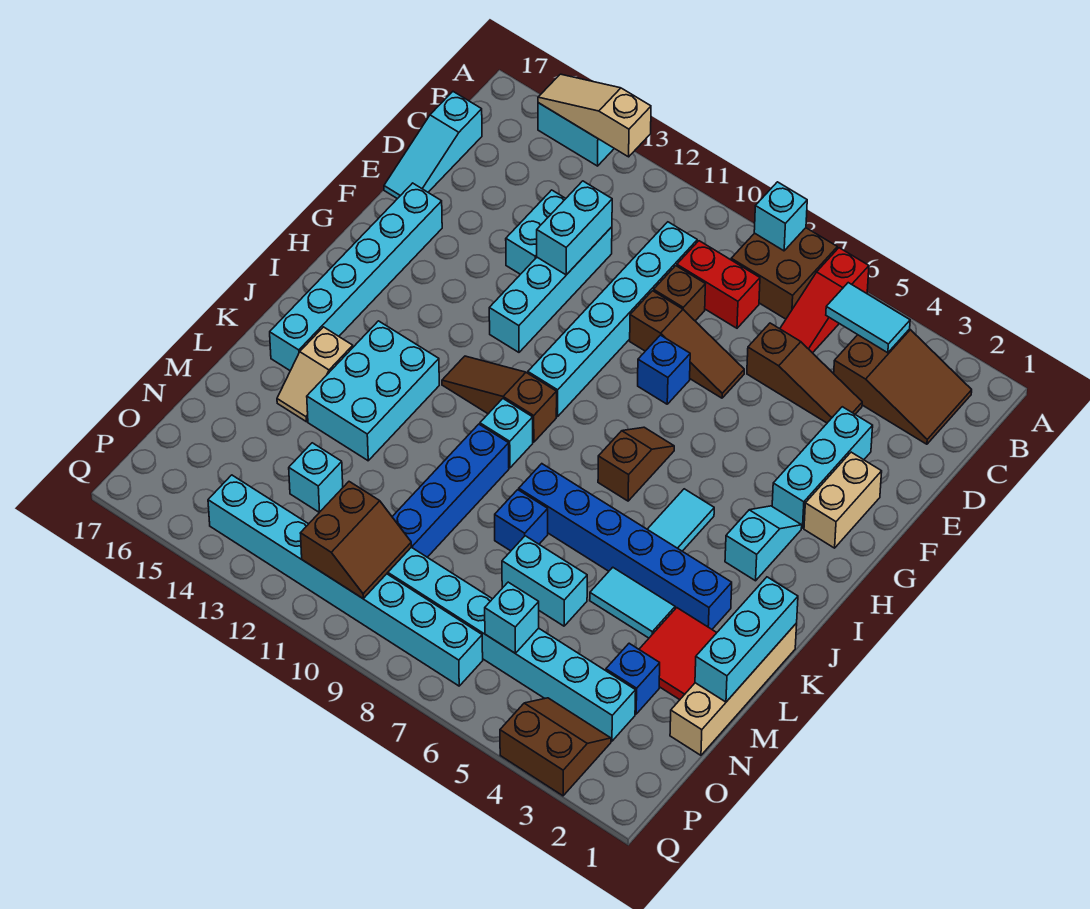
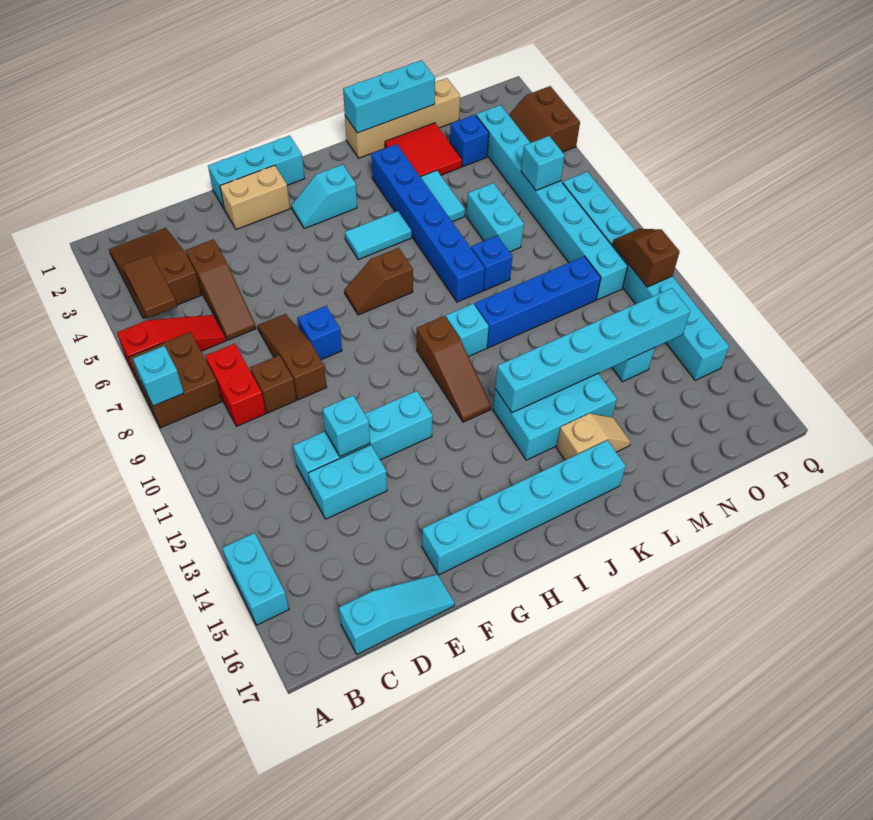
tan slope A13:A15 level 2 top 13 -> none
cyan tile B4:B5 level 2 -> brown tile B4:B5 level 2
cyan brick C10:H10 level 1 -> cyan brick J13:O13 level 2
brown slope D4:D6 level 1 top 6 -> brown slope D4:D6 level 1 top 4
cyan brick D12:E12 level 2 -> cyan brick E12 level 2
cyan brick E3:G3 level 1 -> cyan brick F1:H1 level 1
brown slope O10:P11 level 2 top 11 -> brown slope P10:P11 level 2 top 11

